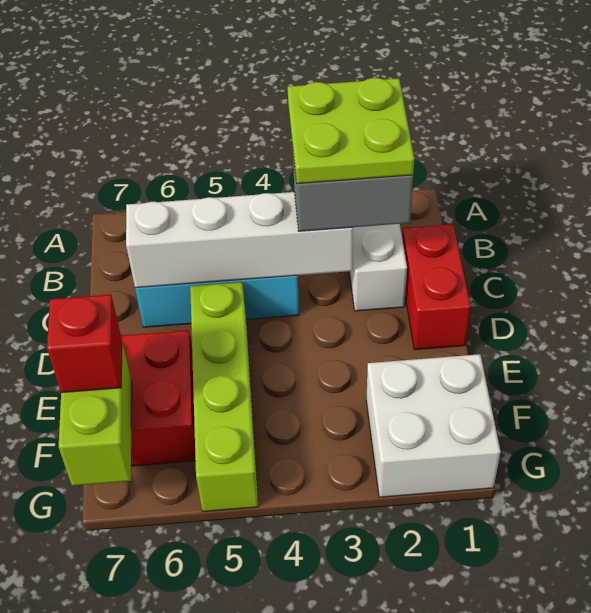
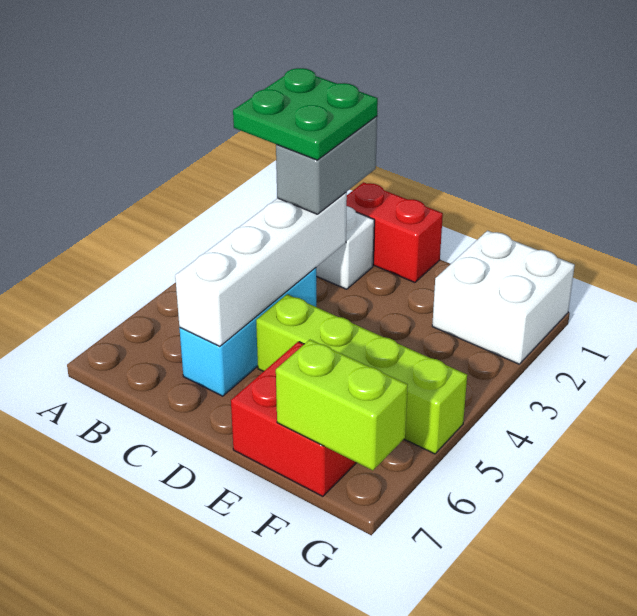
lime plate B2:C3 level 4 -> green plate B2:C3 level 4
red brick F7 level 3 -> none

